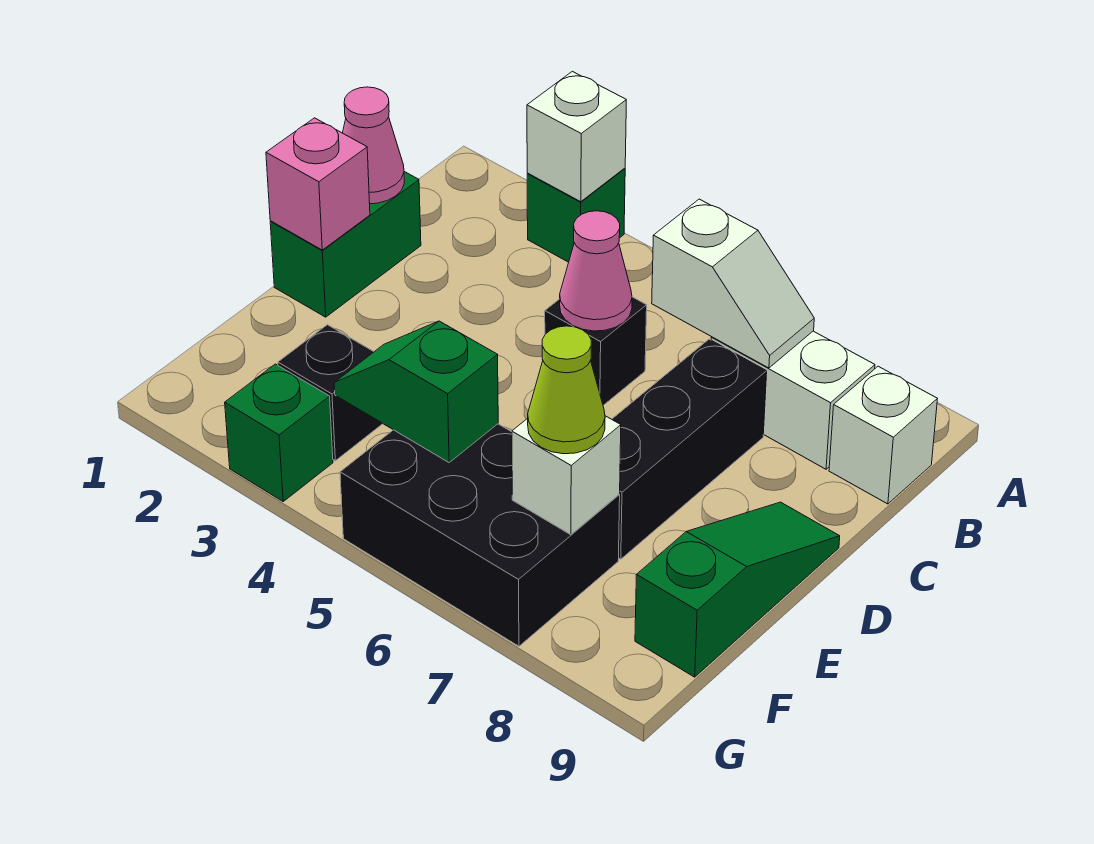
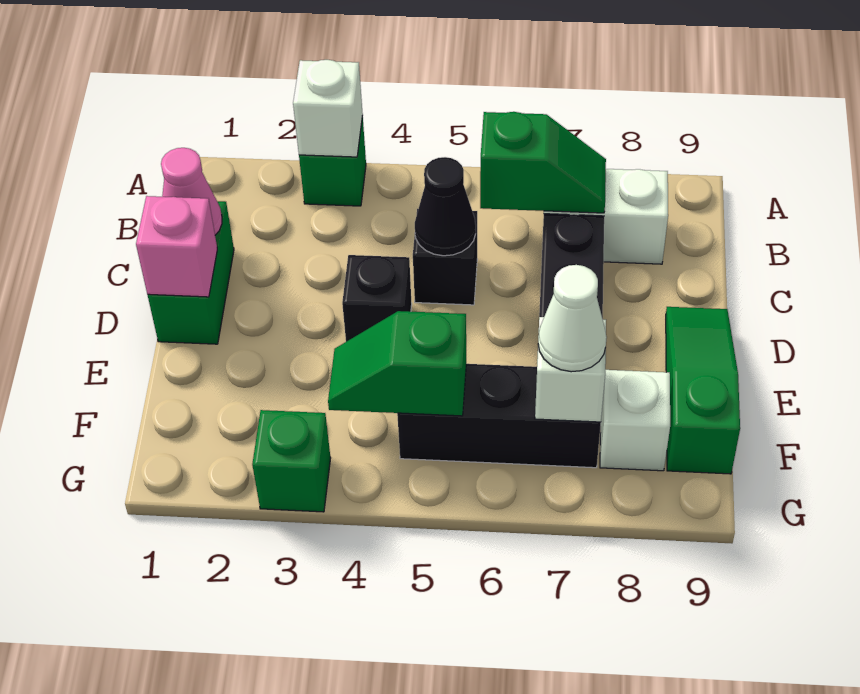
white slope B6:B7 level 2 top 6 -> green slope B6:B7 level 2 top 6
white brick B9 level 1 -> white brick F8 level 1
pink cone C5 level 2 -> black cone C5 level 2
black brick F3 level 1 -> black brick D4 level 1
black brick F5:G7 level 1 -> black brick F5:F7 level 1
lime cone F7 level 3 -> white cone F7 level 3

